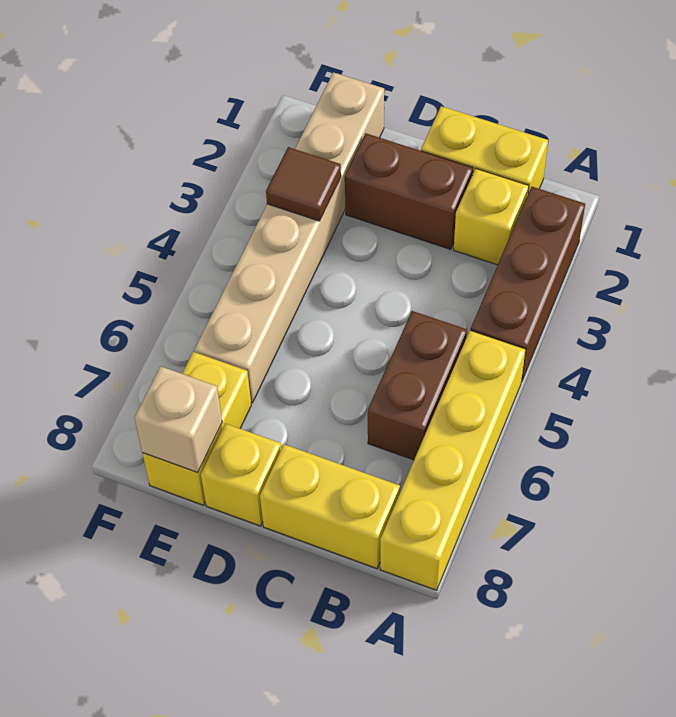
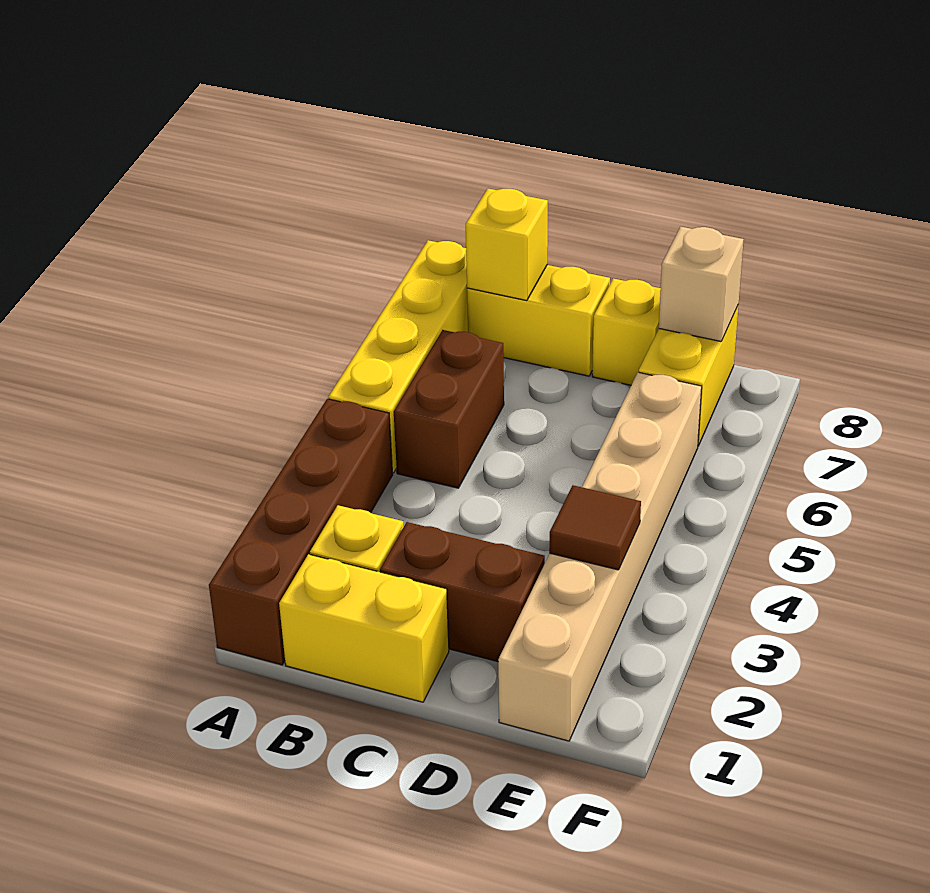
brown brick A2:A4 level 1 -> brown brick A1:A4 level 1
none -> yellow brick B8 level 2

